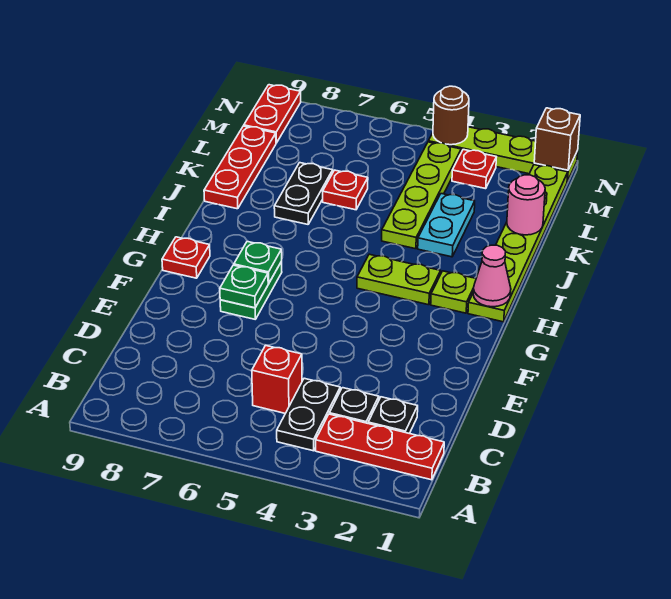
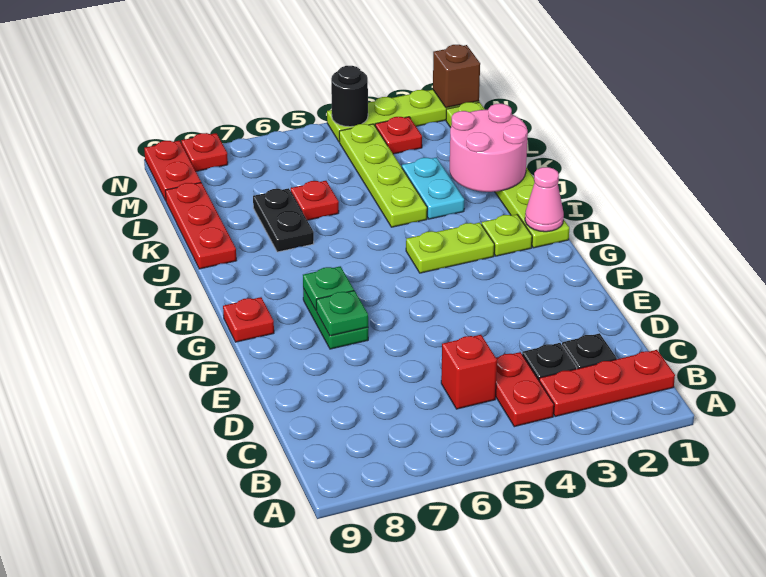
black plate B4:C4 level 1 -> red plate B4:C4 level 1
pink round brick K1 level 2 -> pink round brick J1:K2 level 2
brown round brick N4 level 2 -> black round brick N4 level 2
none -> red plate N8 level 1

